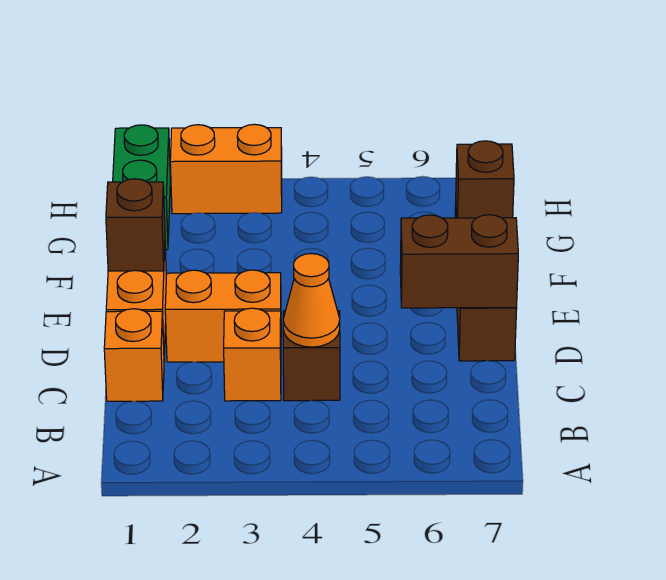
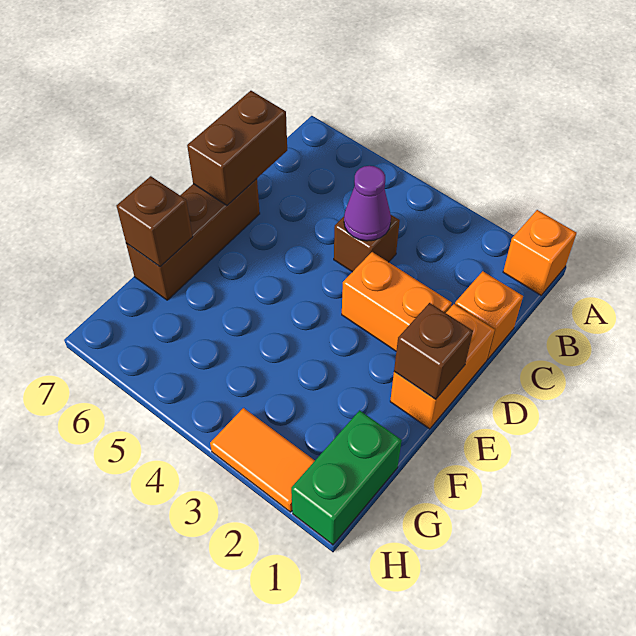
orange brick C3 level 1 -> orange brick A1 level 1
orange cone C4 level 2 -> purple cone C4 level 2
brown brick D6:D7 level 2 -> brown brick C7:D7 level 2
orange brick H2:H3 level 1 -> orange tile H2:H3 level 1

